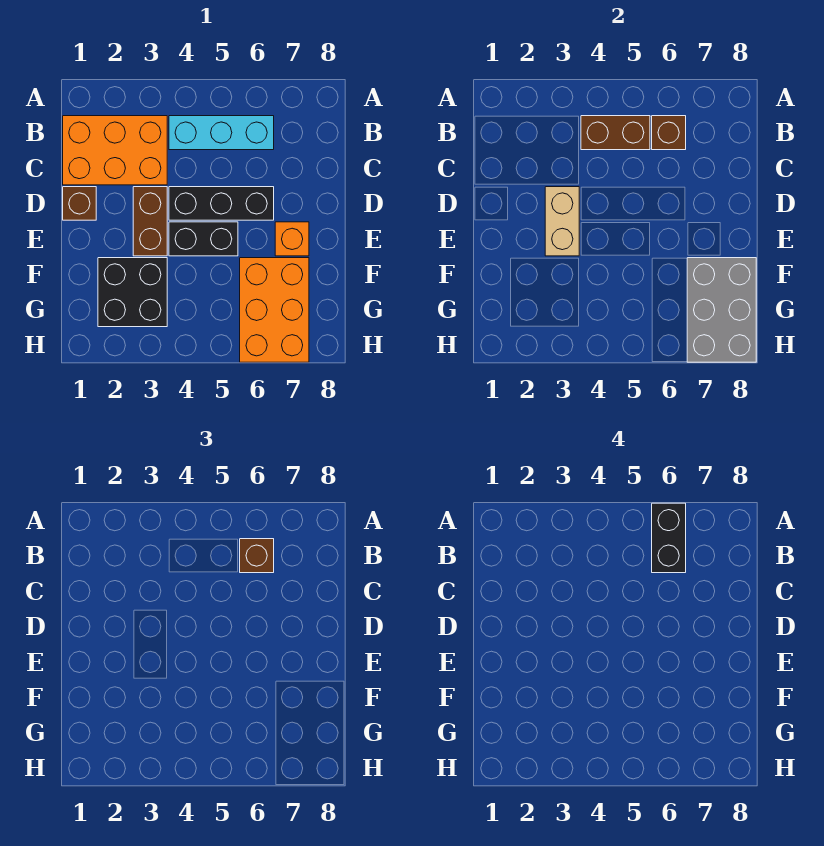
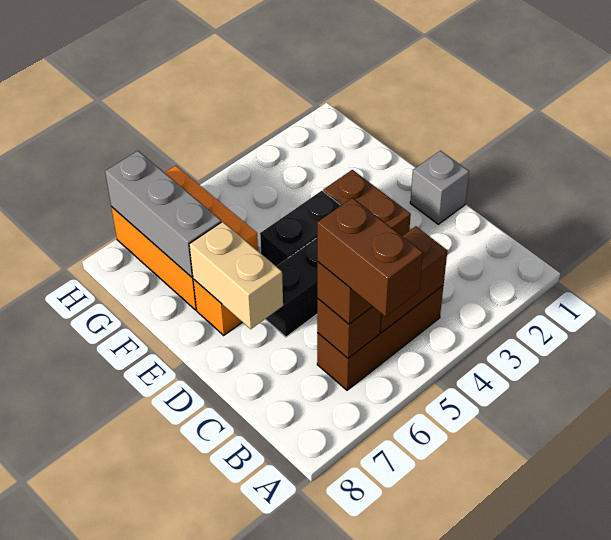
black brick A6:B6 level 4 -> brown brick A6:B6 level 4
orange brick B1:C3 level 1 -> none
cyan brick B4:B6 level 1 -> brown brick B4:B6 level 1
brown brick D1 level 1 -> grey brick D1 level 1
tan brick D3:E3 level 2 -> tan brick D7:E7 level 2
black brick F2:G3 level 1 -> none
grey brick F7:H8 level 2 -> grey brick F7:H7 level 2

